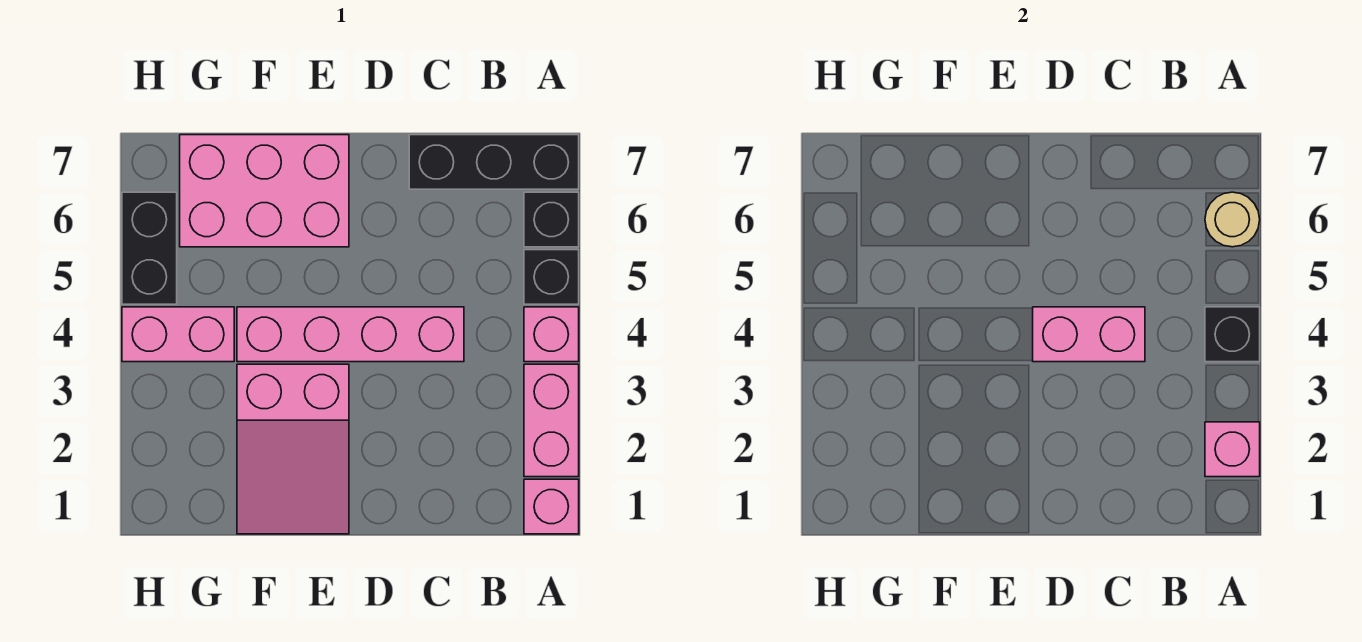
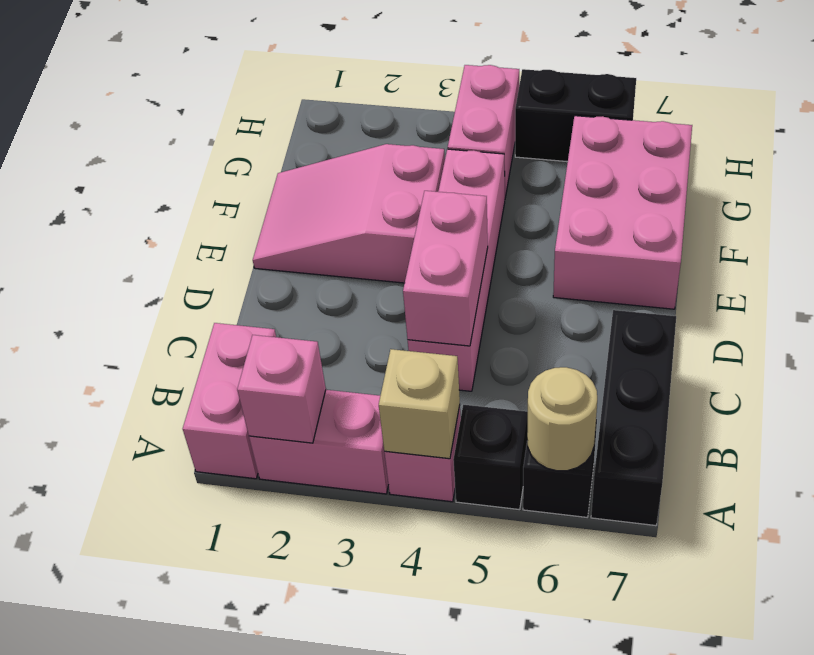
pink brick A1 level 1 -> pink brick A1:B1 level 1
black brick A4 level 2 -> tan brick A4 level 2

